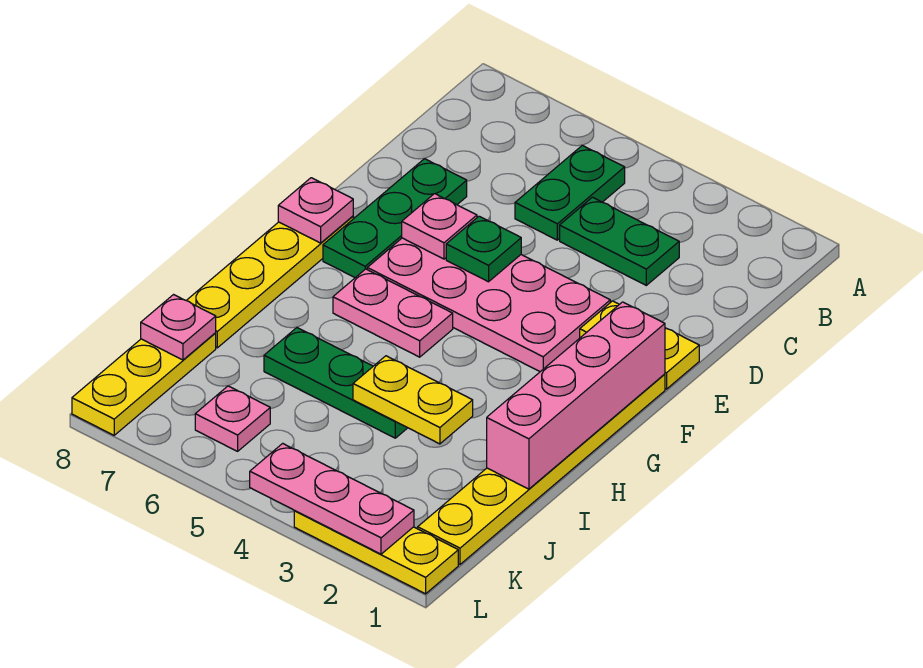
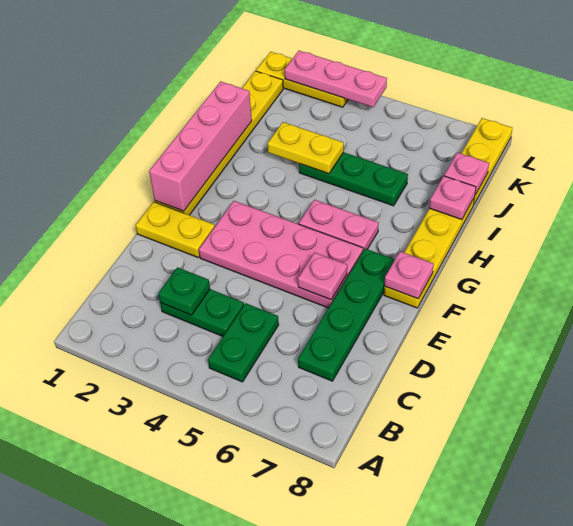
green plate D7:F7 level 1 -> green plate C7:F7 level 1
green plate E5 level 2 -> green plate C3 level 2
pink plate K6 level 1 -> pink plate I8 level 2

